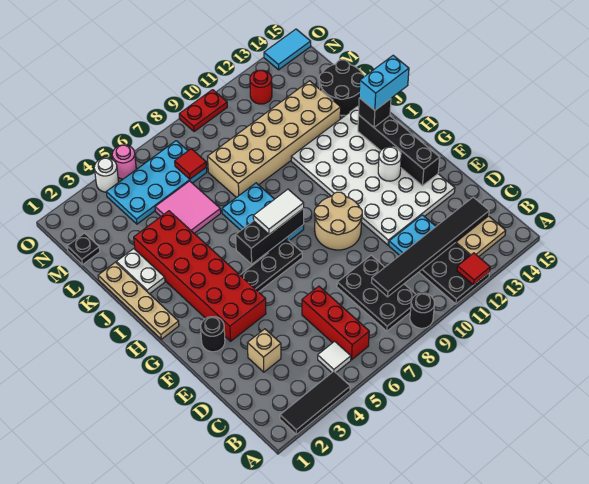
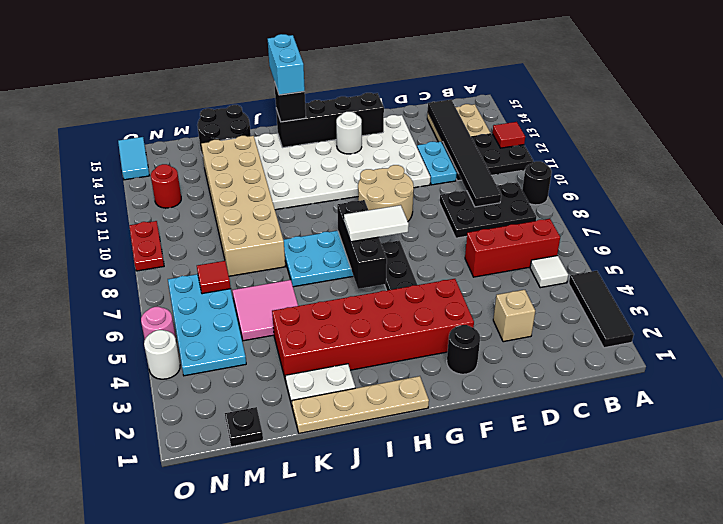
white tile H7:H8 level 3 -> white tile G7:H7 level 3

